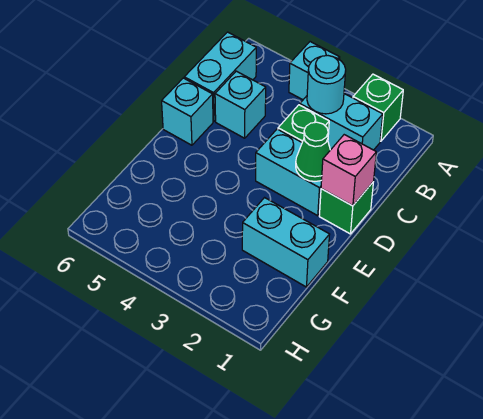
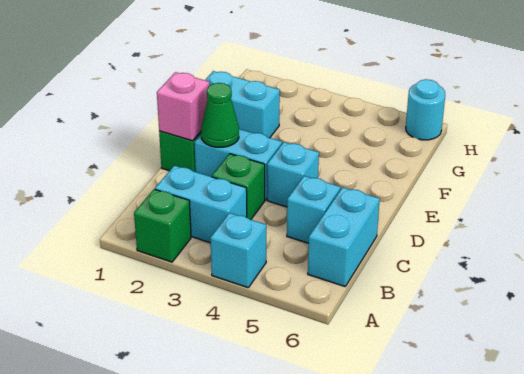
cyan round brick B3 level 2 -> cyan round brick H6 level 1
cyan brick D6 level 1 -> cyan brick D4 level 1

